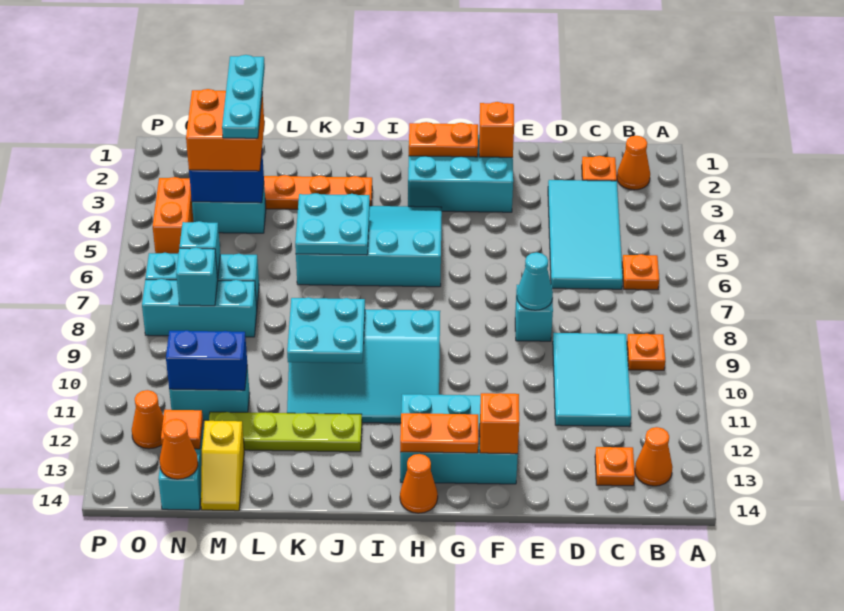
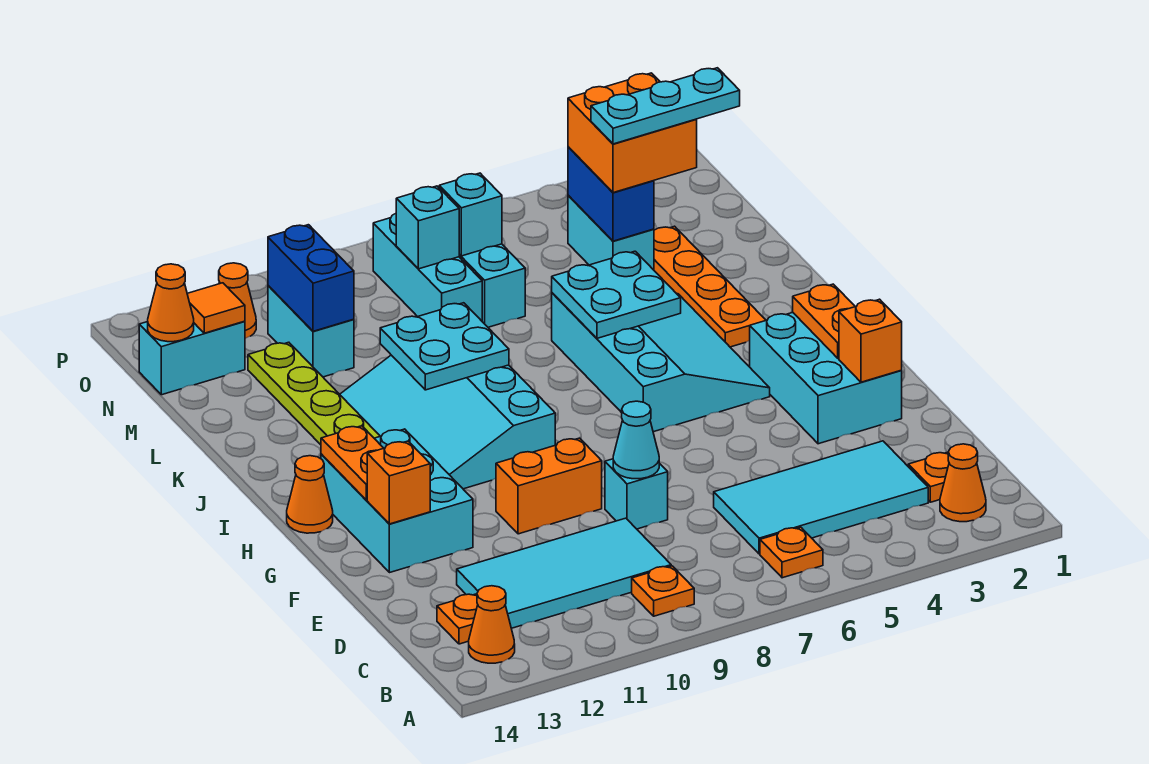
cyan tile C9:D11 level 1 -> cyan tile C9:D12 level 1
yellow slope M13:M14 level 1 top 13 -> none
orange brick O4:O5 level 1 -> orange brick F9:F10 level 1

